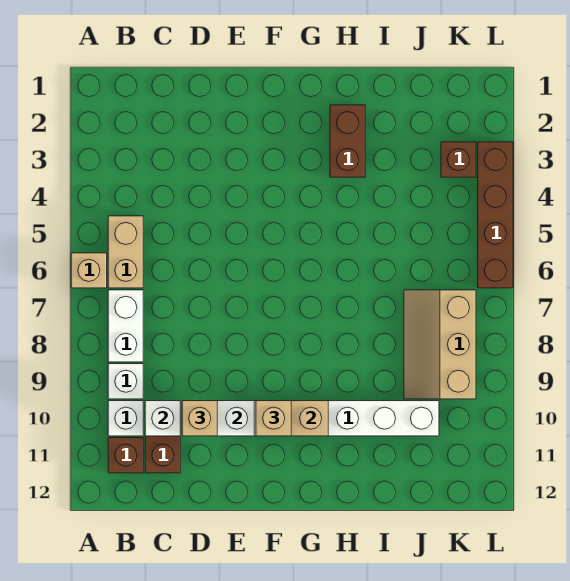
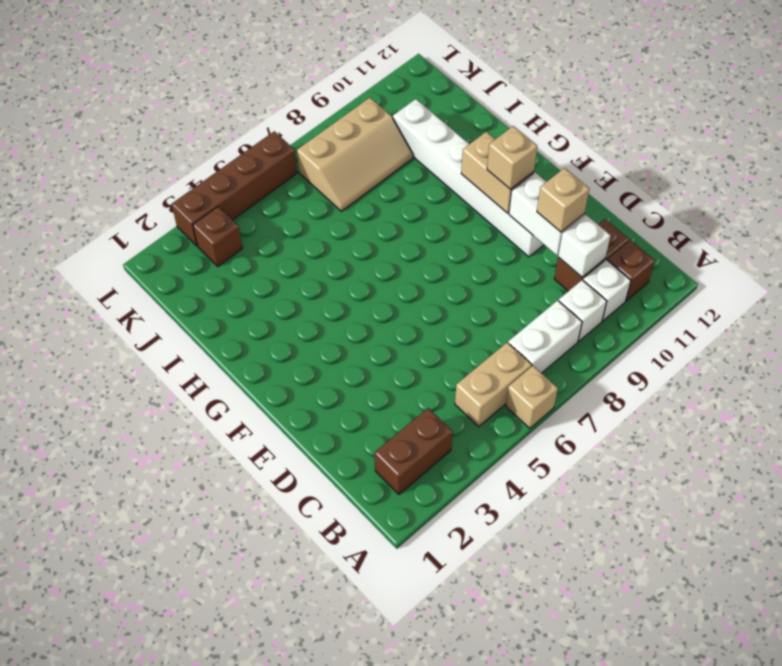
brown brick H2:H3 level 1 -> brown brick B2:B3 level 1

